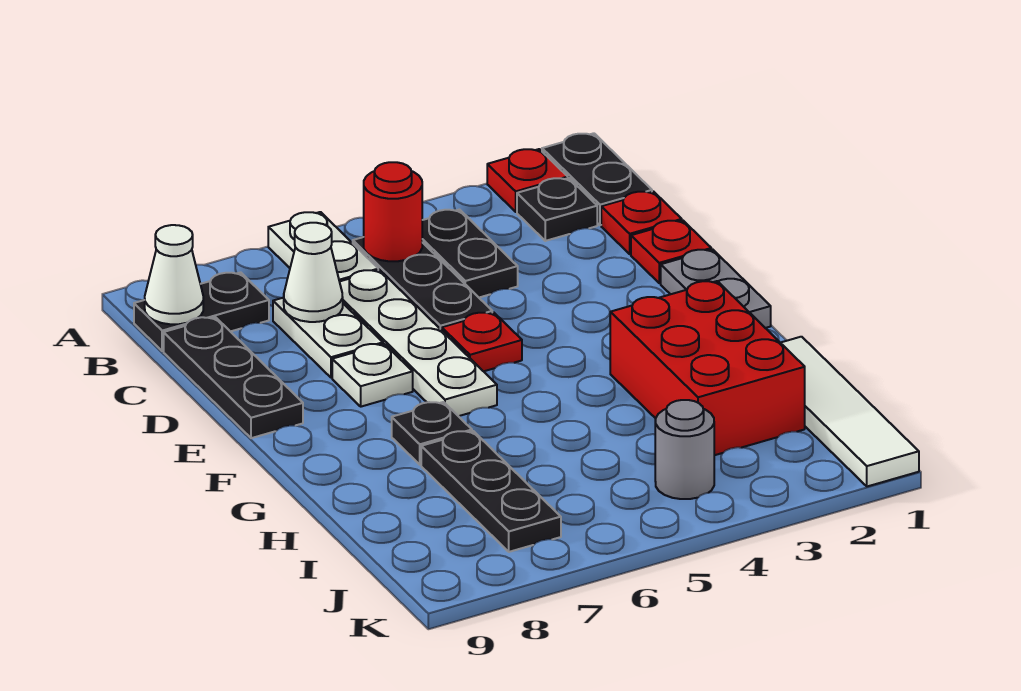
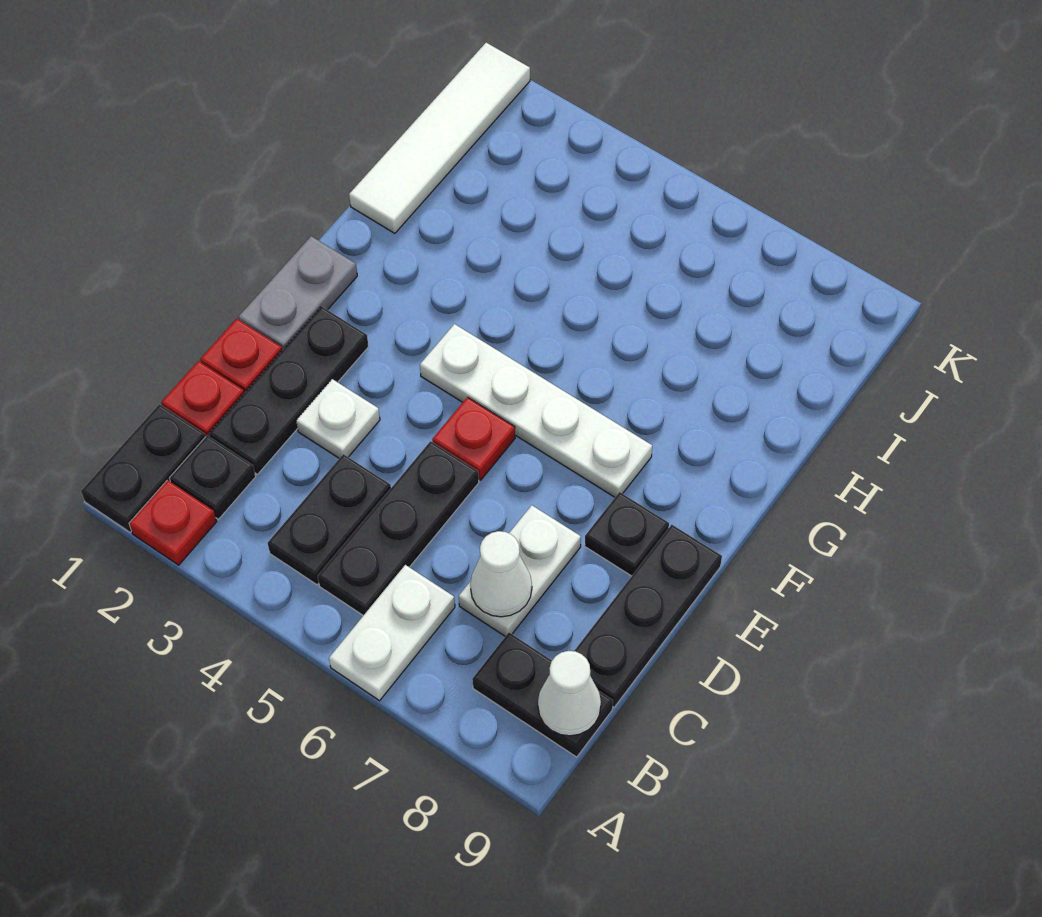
red round brick B5 level 2 -> none
white plate C6:F6 level 1 -> white plate F4:F7 level 1
white plate E7 level 1 -> white plate D3 level 1
red brick G2:I3 level 1 -> none
black plate G7 level 1 -> black plate E8 level 1
black plate H7:J7 level 1 -> black plate C2:E2 level 1
grey round brick J4 level 1 -> none

